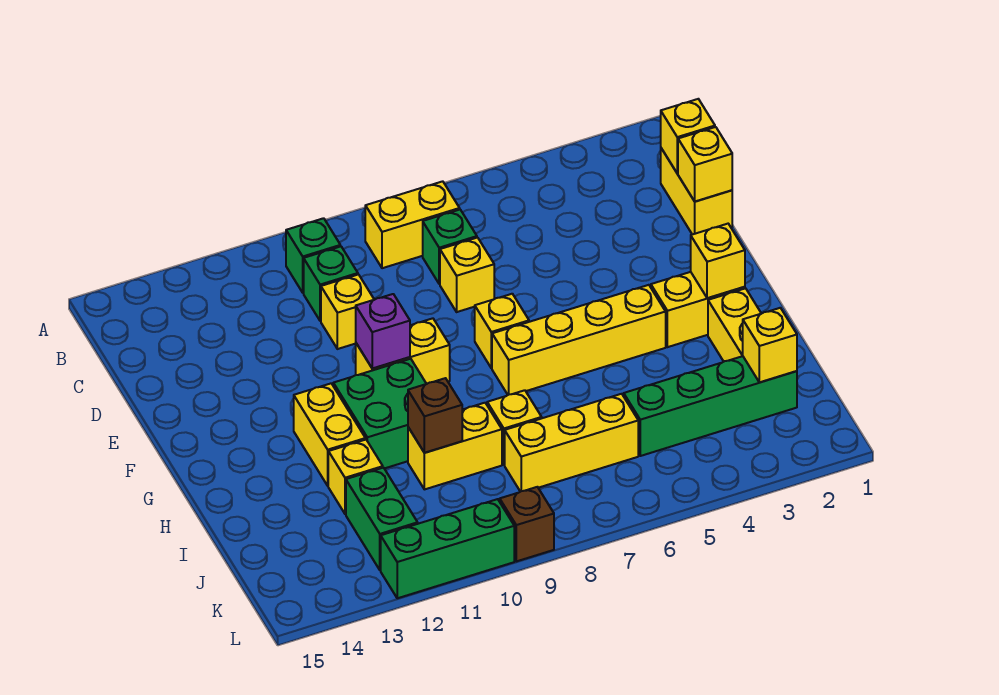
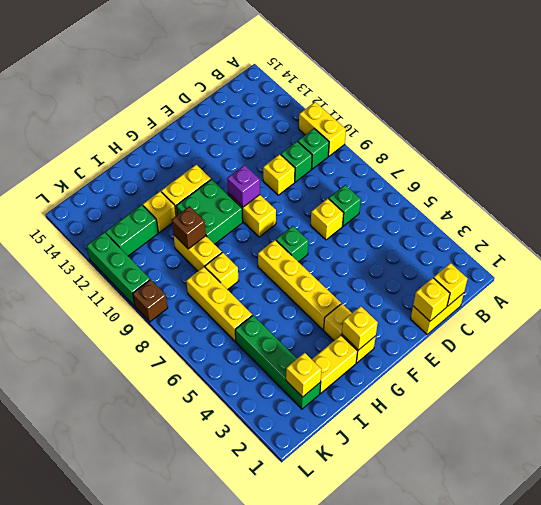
yellow brick B7:B8 level 1 -> yellow brick A10:A11 level 1
yellow brick F7 level 1 -> green brick F7 level 1

